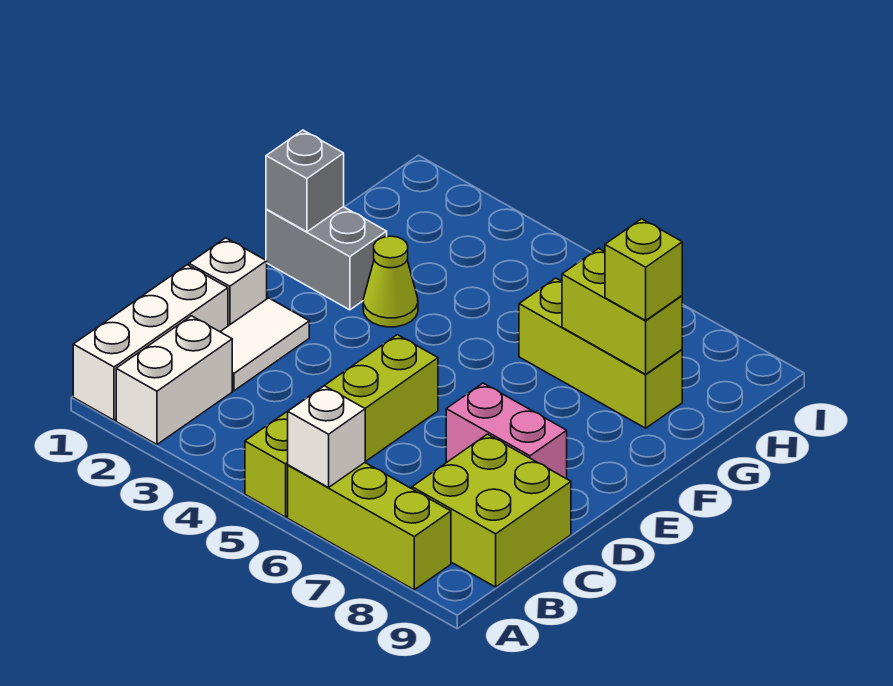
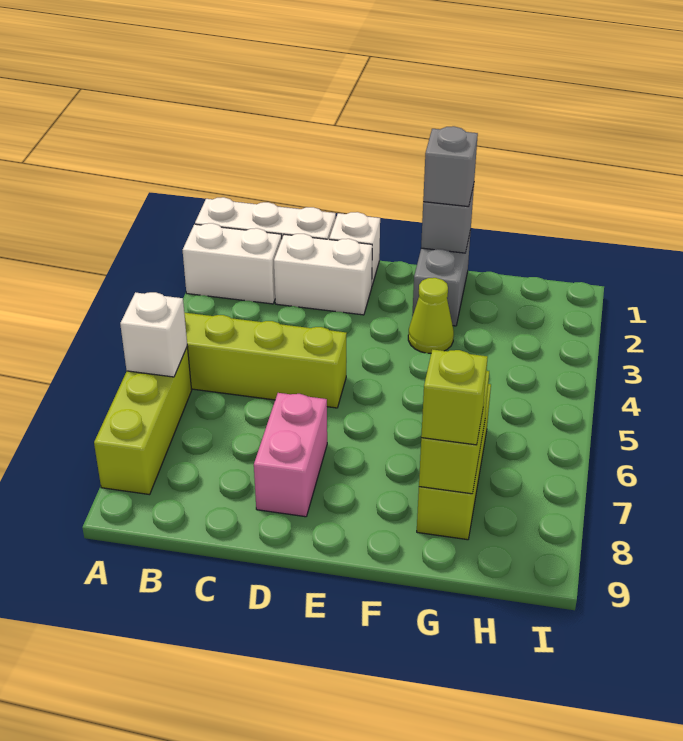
lime brick B8:C9 level 1 -> none
white tile C2:D2 level 1 -> white brick C2:D2 level 1
none -> grey brick F1 level 3

